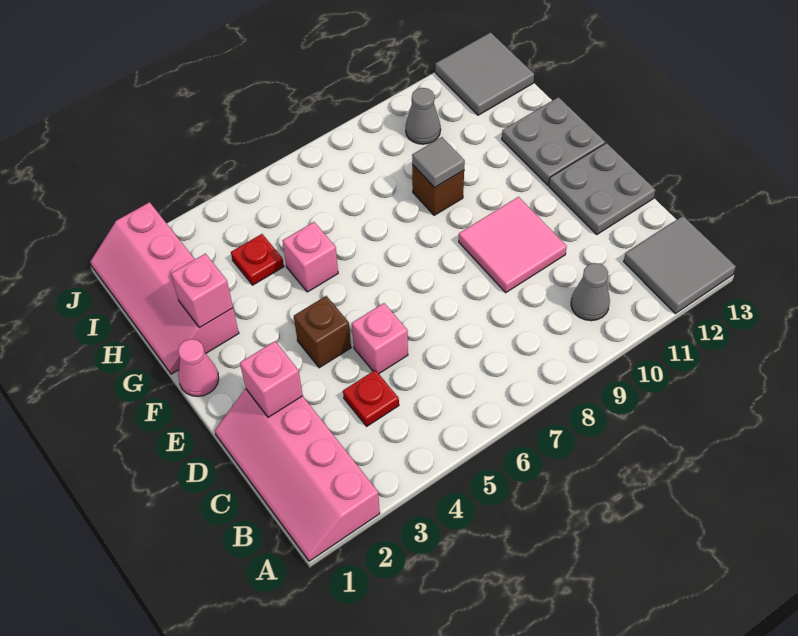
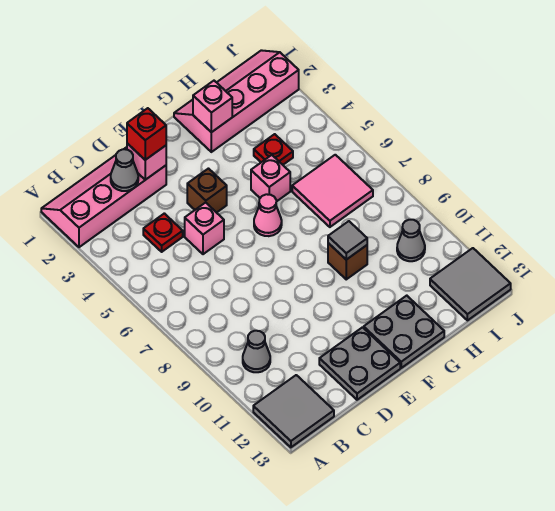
none -> grey cone C2 level 2
none -> red brick D2 level 3
pink tile D9:E10 level 1 -> pink tile H6:I7 level 1
pink cone F1 level 1 -> pink cone F6 level 1

